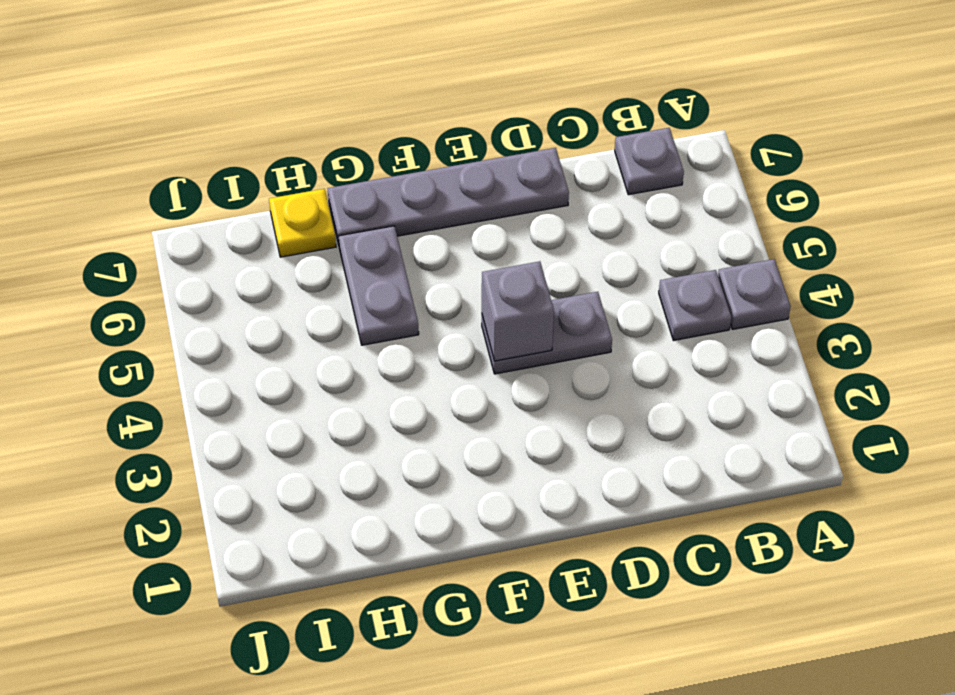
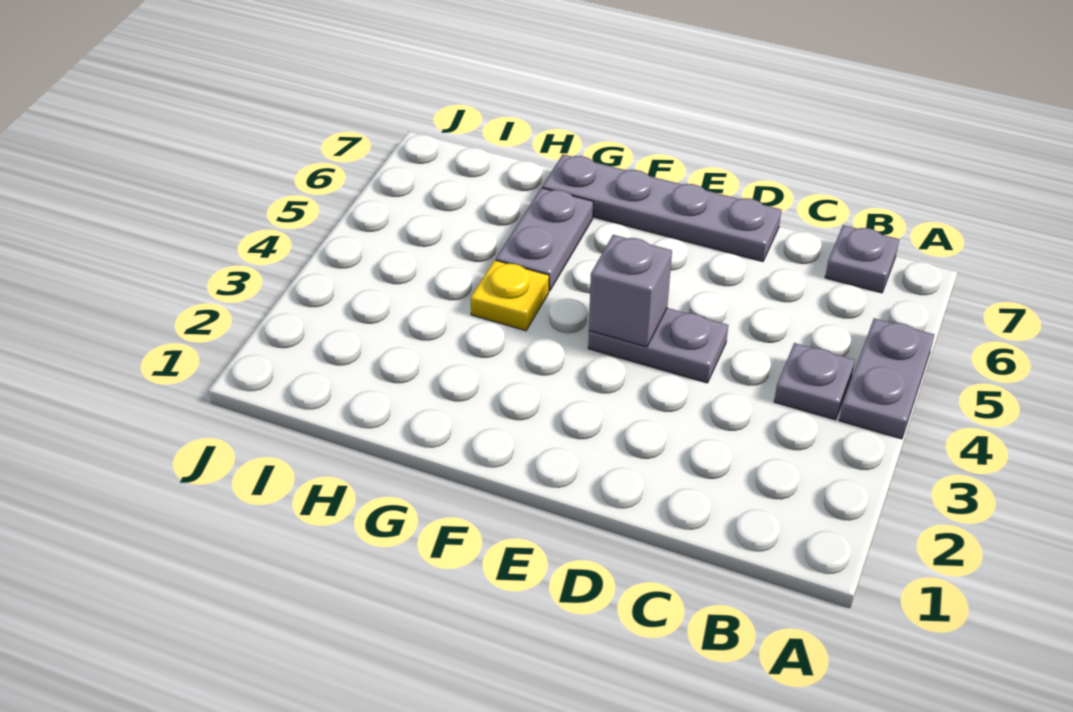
grey plate A4 level 1 -> grey plate A4:A5 level 1
yellow plate H7 level 1 -> yellow plate G4 level 1

